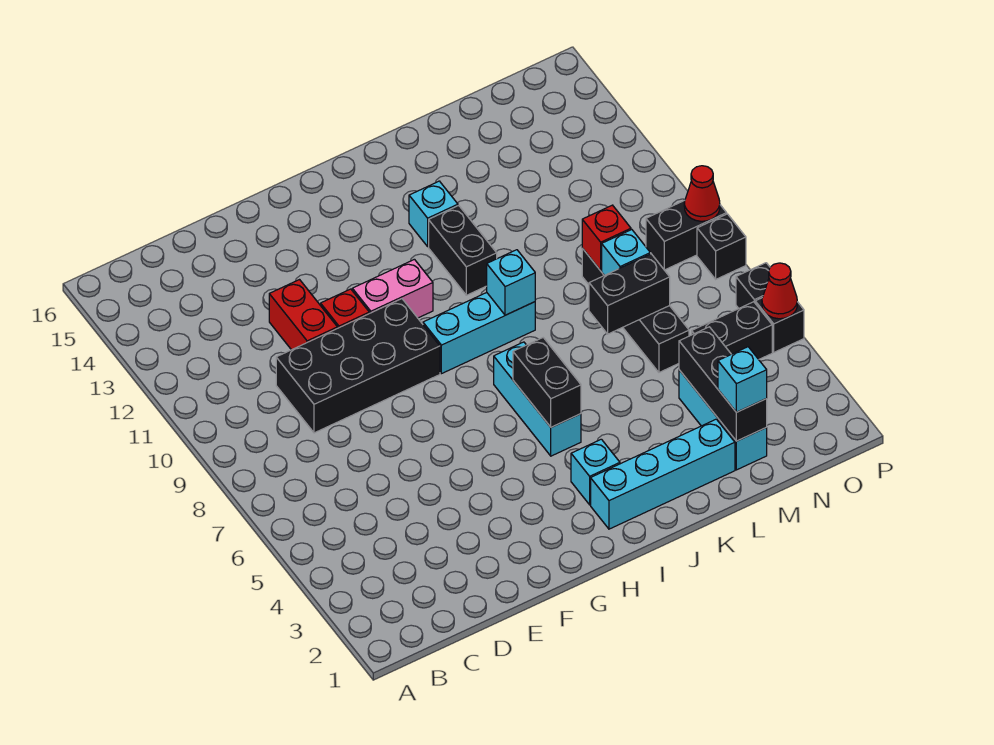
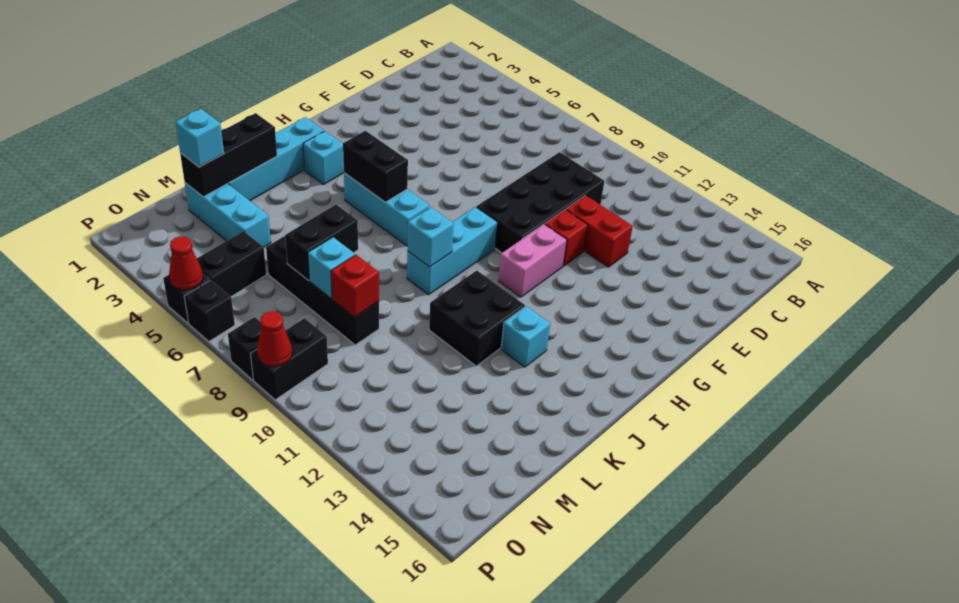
black brick J11:J12 level 1 -> black brick J11:K12 level 1
black brick M2:M4 level 2 -> black brick K2:M2 level 2

